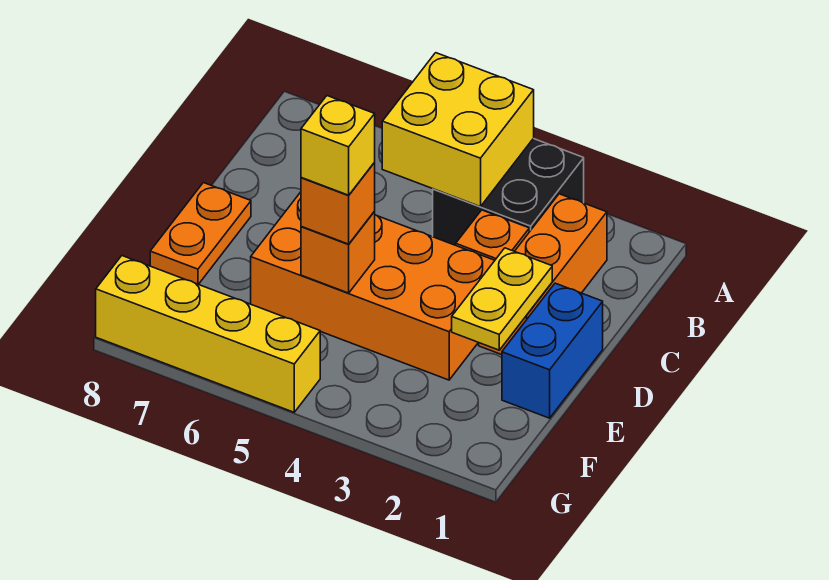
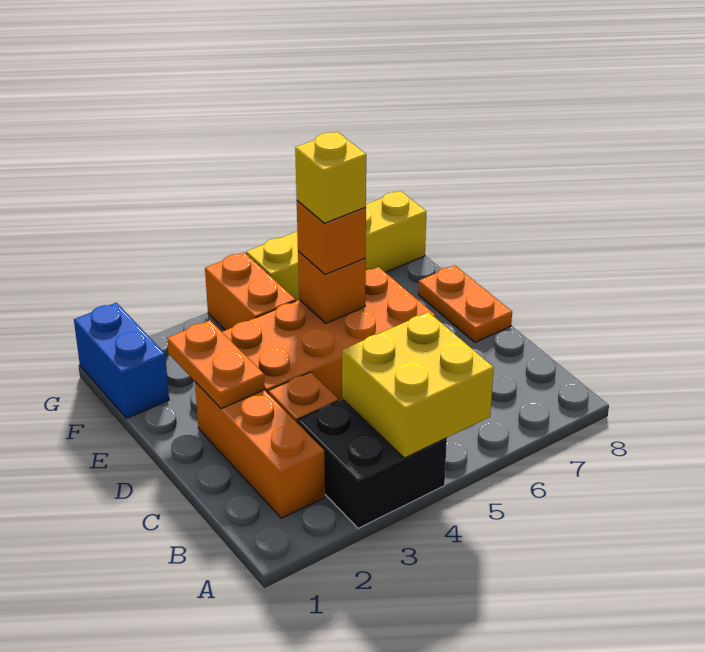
blue brick D1:E1 level 1 -> blue brick F1:G1 level 1
yellow plate D2:E2 level 2 -> orange plate D2:E2 level 2
none -> orange brick F4:G4 level 1

